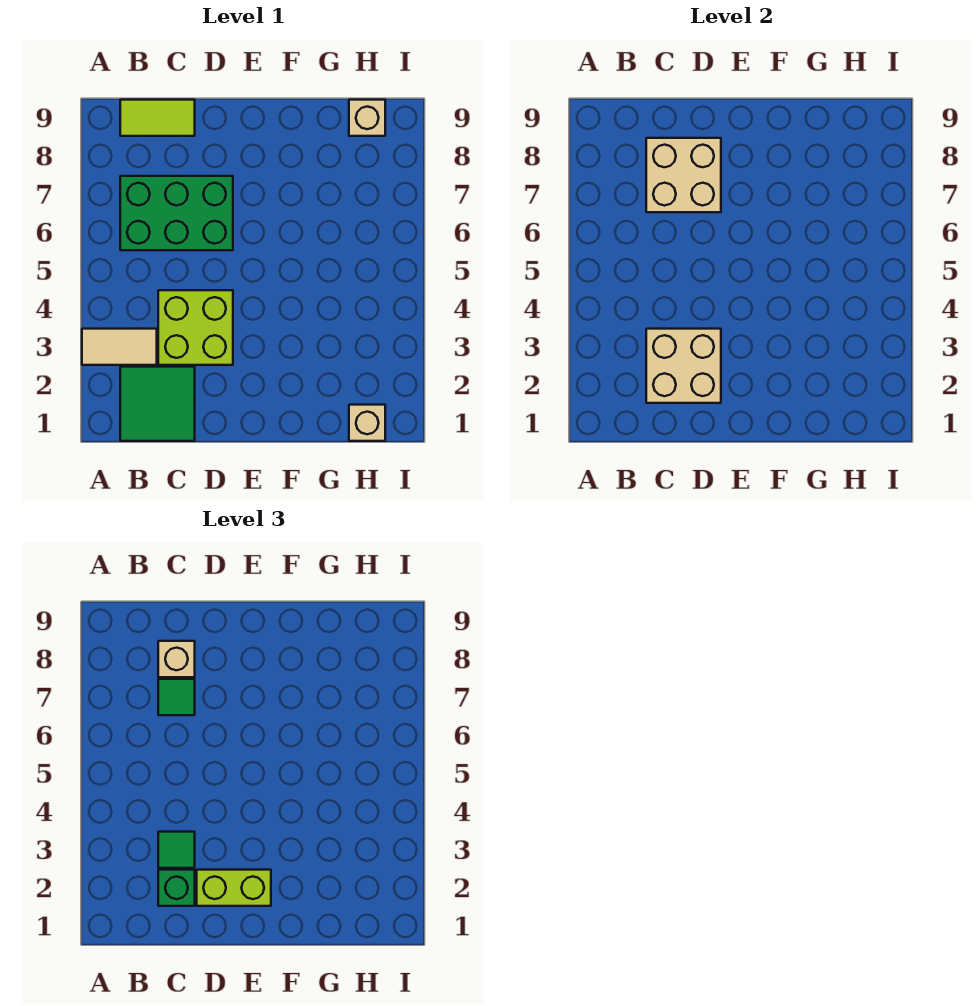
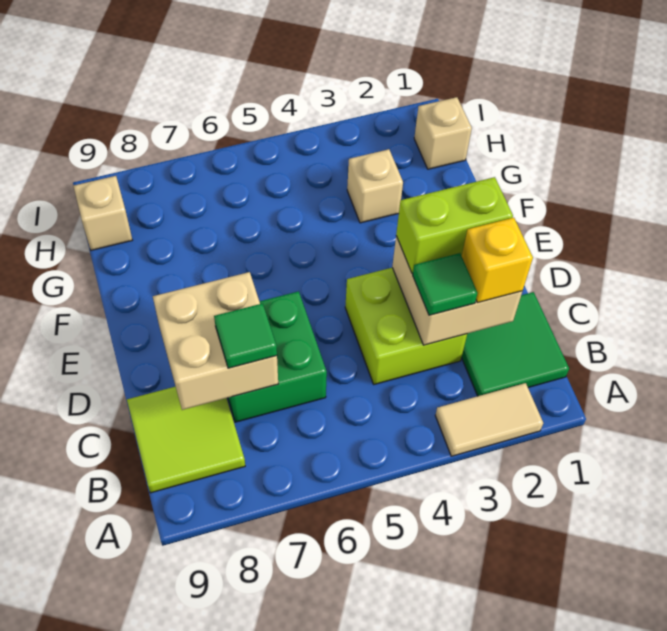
tan tile A3:B3 level 1 -> tan tile A2:A3 level 1
green brick B6:D7 level 1 -> green brick C6:D7 level 1
lime tile B9:C9 level 1 -> lime tile B8:C9 level 1
green brick C2 level 3 -> yellow brick C2 level 3
tan brick C8 level 3 -> tan brick G3 level 1
lime brick D2:E2 level 3 -> lime brick D2:D3 level 3

